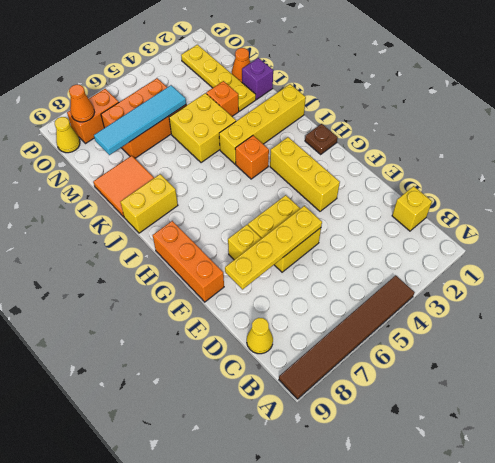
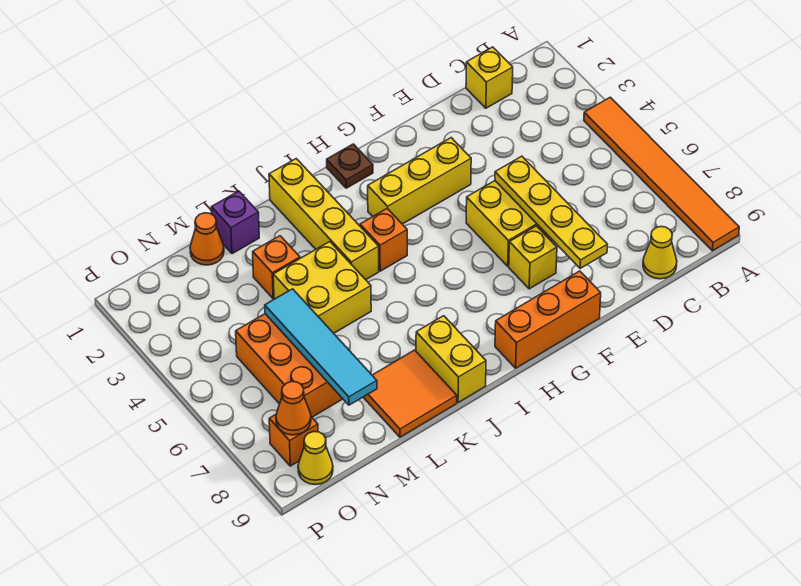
brown tile A4:A9 level 1 -> orange tile A4:A9 level 1
yellow plate L2:O2 level 1 -> none
orange brick O7:O8 level 1 -> orange brick O8 level 1

